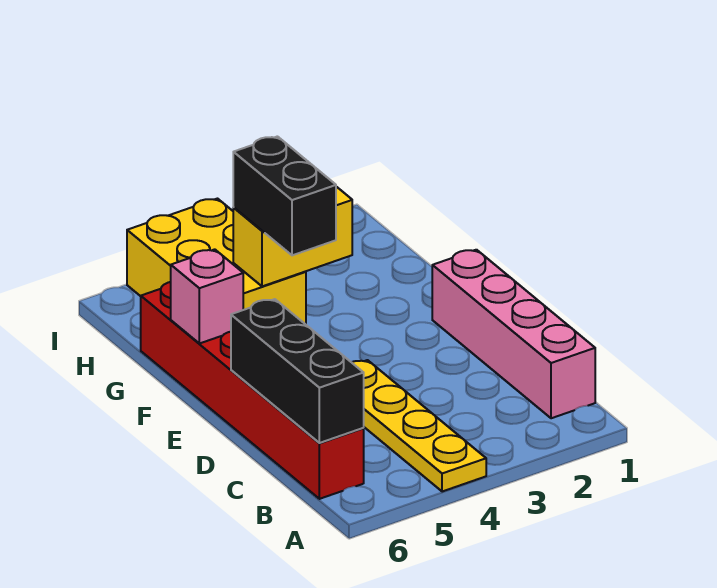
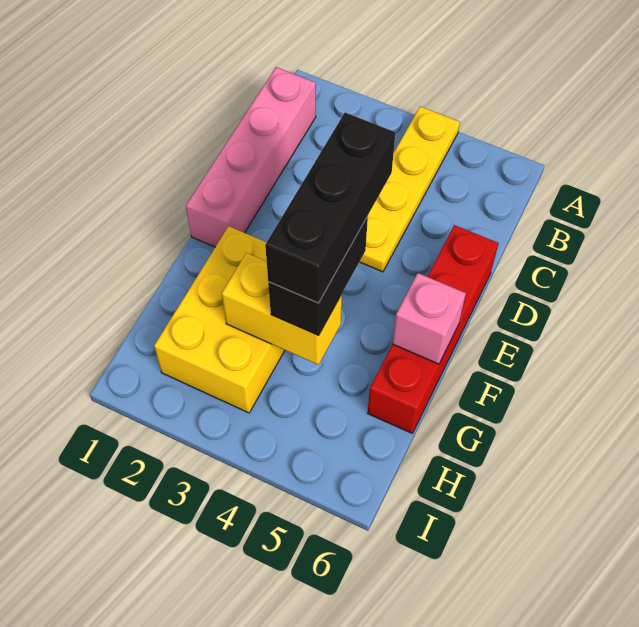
red brick B6:G6 level 1 -> red brick D6:G6 level 1
black brick B6:D6 level 2 -> black brick E4:G4 level 4
yellow brick G4:I5 level 1 -> yellow brick F2:H3 level 1

